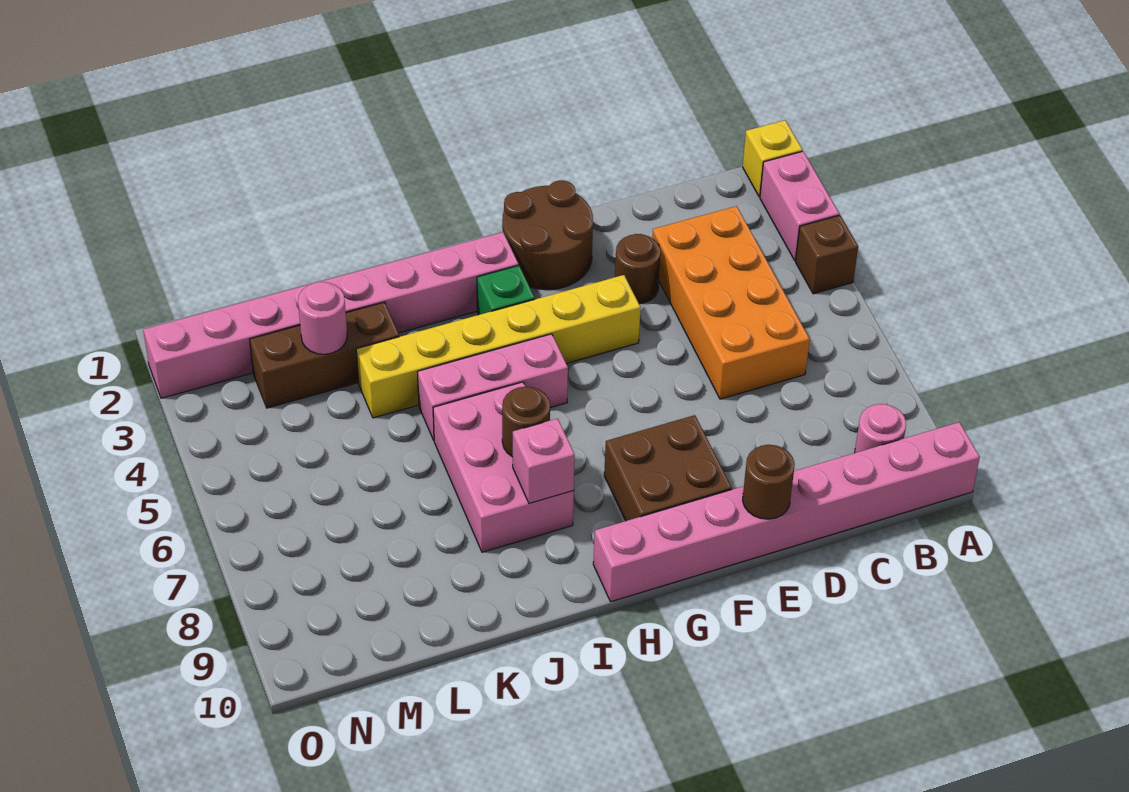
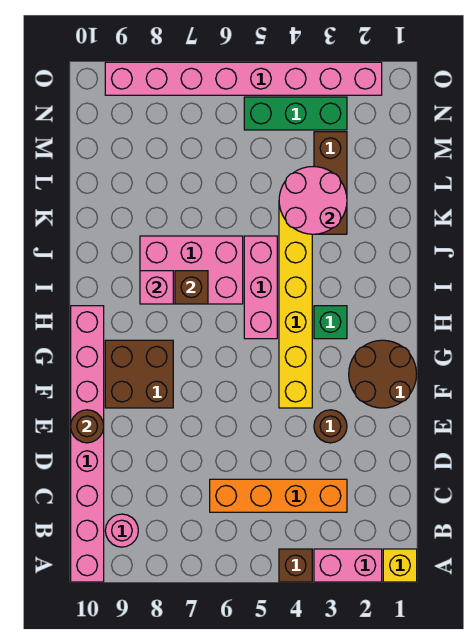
orange brick C3:D6 level 1 -> orange brick C3:C6 level 1
pink brick H2:O2 level 1 -> pink brick O2:O9 level 1
brown round brick I7 level 2 -> brown brick I7 level 2
pink round brick L3 level 2 -> pink round brick K3:L4 level 2
none -> green brick N3:N5 level 1

